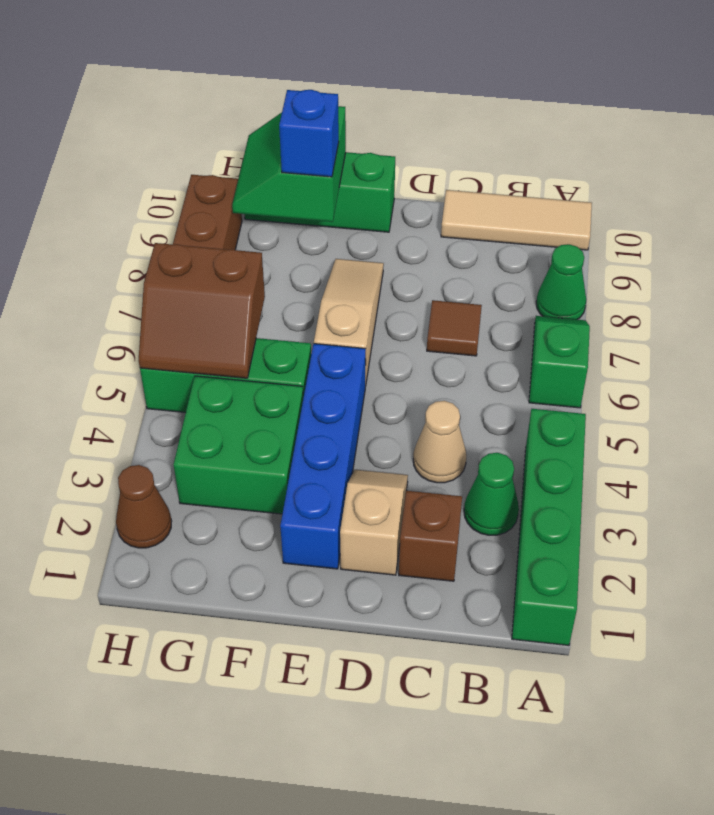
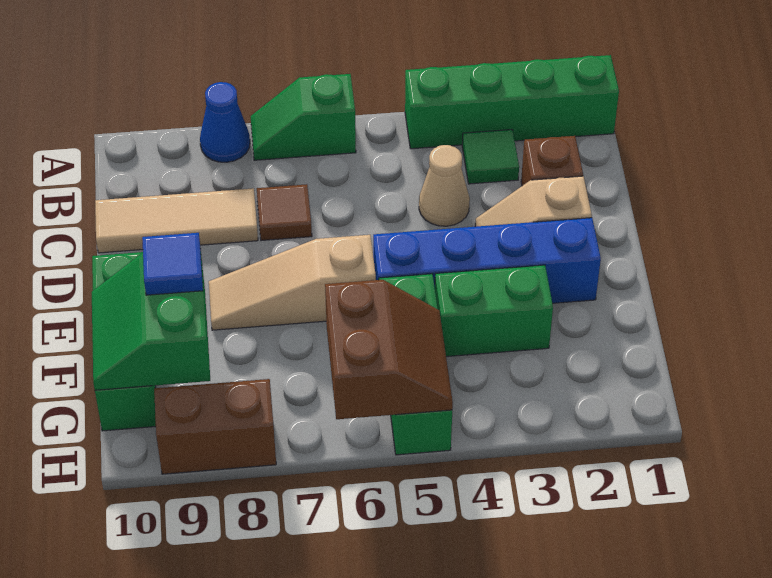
green cone A8 level 1 -> blue cone A8 level 1
tan tile A10:C10 level 1 -> tan tile C8:C10 level 1
green cone B3 level 1 -> green tile B3 level 1
green brick F3:G4 level 1 -> green brick F3:F4 level 1
green slope F9:G10 level 2 top F -> green slope F9:G10 level 2 top 9
blue brick F9 level 3 -> blue tile F9 level 3
brown cone H2 level 1 -> none

